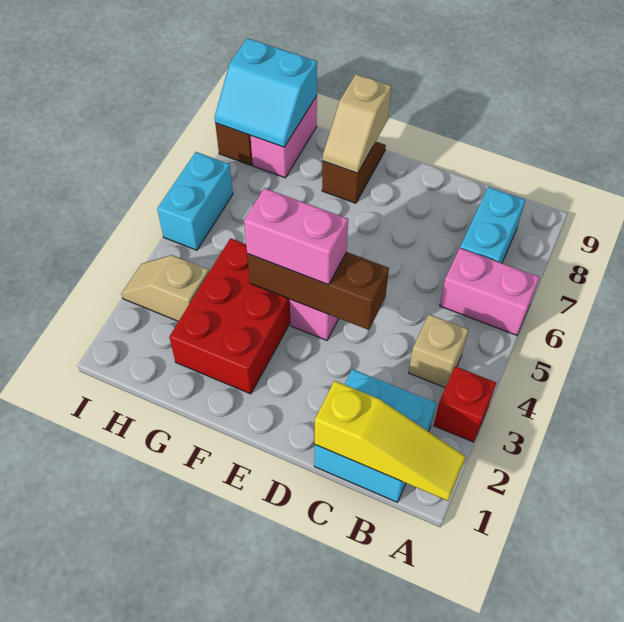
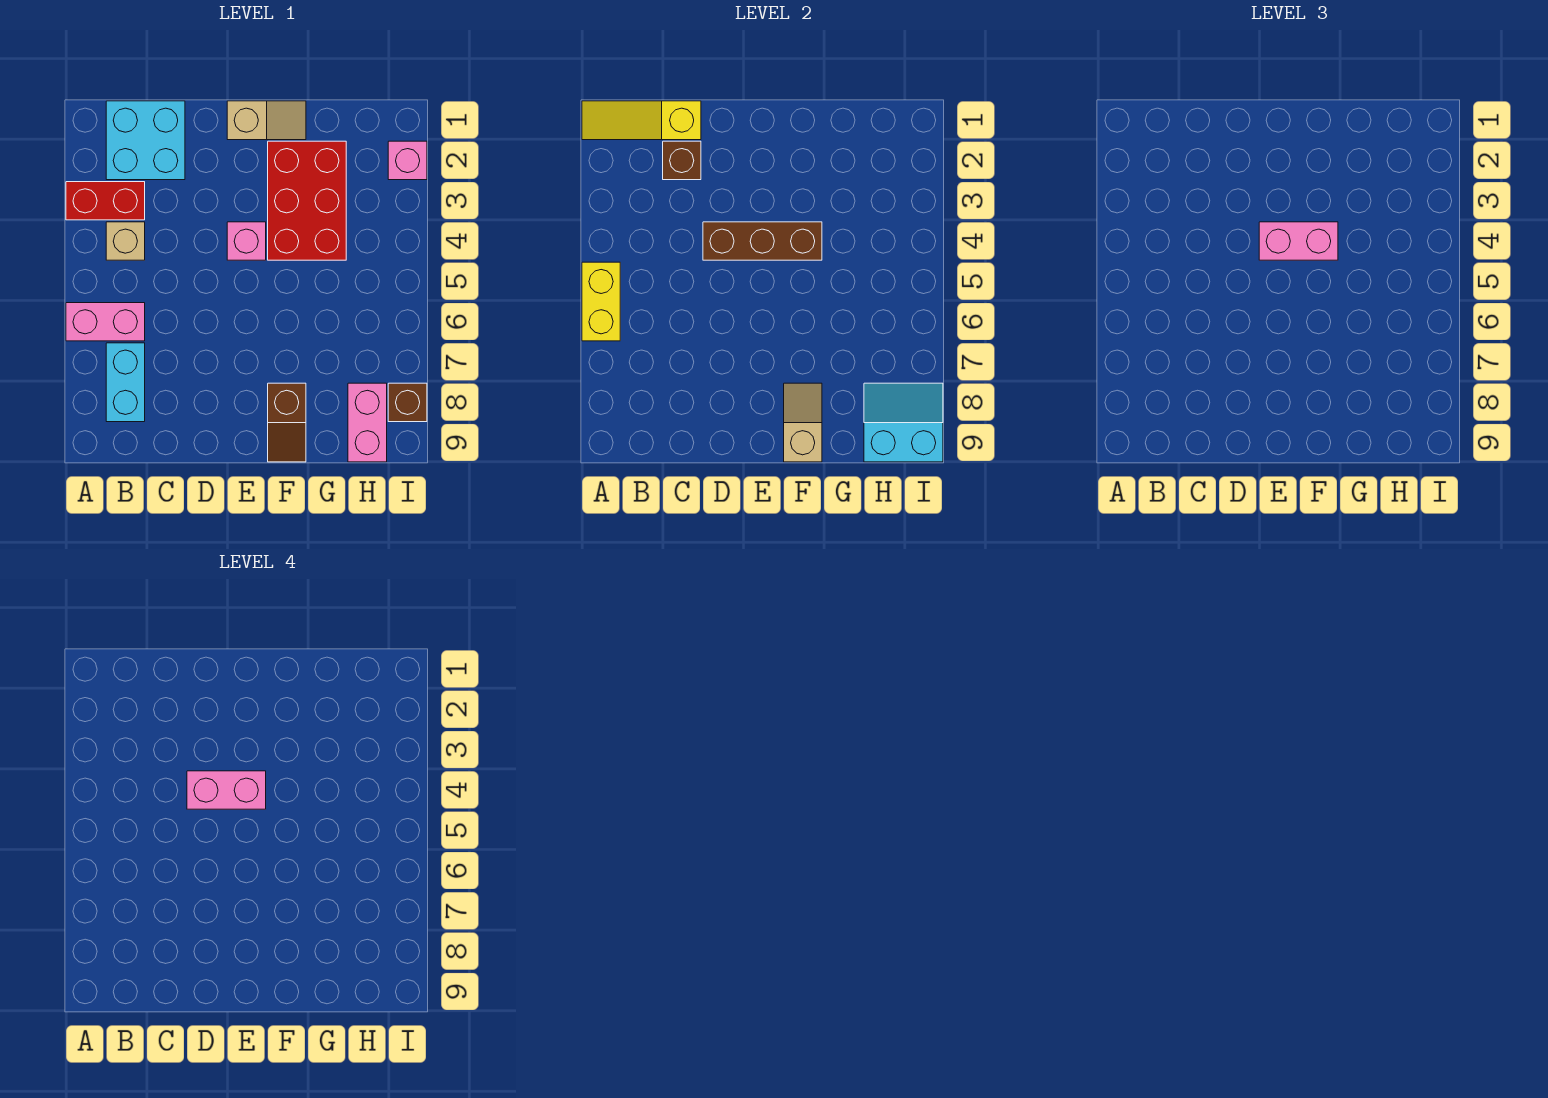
red brick A3 level 1 -> red brick A3:B3 level 1
none -> yellow brick A5:A6 level 2
none -> brown brick C2 level 2
none -> pink brick D4:E4 level 4
tan slope H3:I3 level 1 top H -> tan slope E1:F1 level 1 top E
none -> pink brick I2 level 1
cyan brick I5:I6 level 1 -> none

